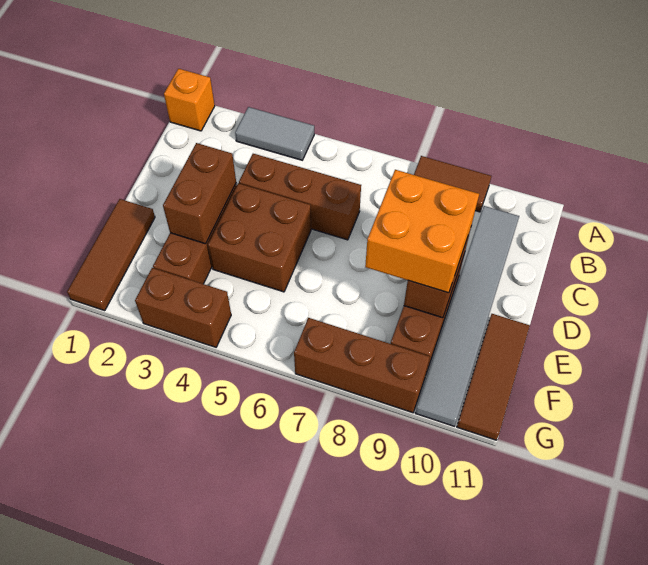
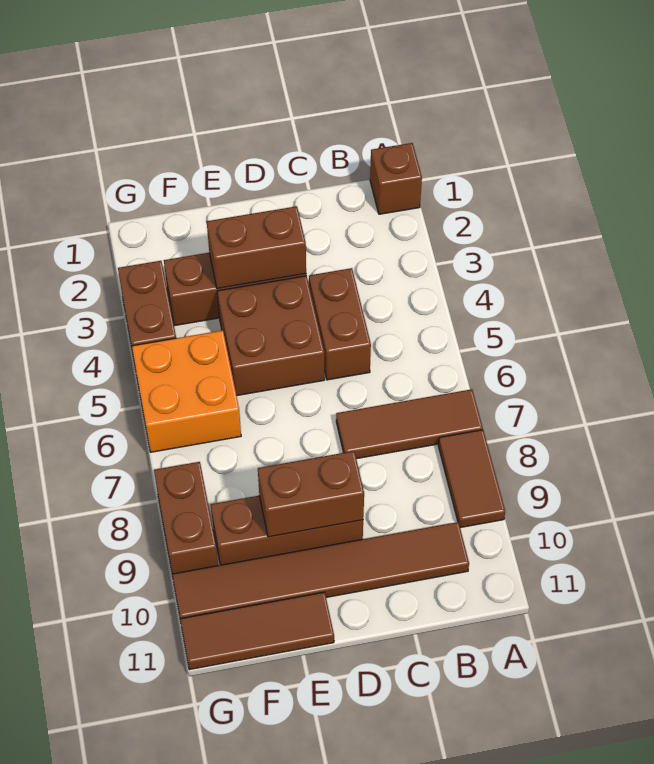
orange brick A1 level 1 -> brown brick A1 level 1
grey tile A3:A4 level 1 -> none
grey tile B10:G10 level 1 -> brown tile B10:G10 level 1
brown brick C4:C6 level 1 -> brown brick C4:C5 level 1
orange brick D8:E9 level 3 -> orange brick F5:G6 level 1
brown tile E1:G1 level 1 -> brown tile A7:C7 level 1
brown brick G7:G9 level 1 -> brown brick G8:G9 level 1

